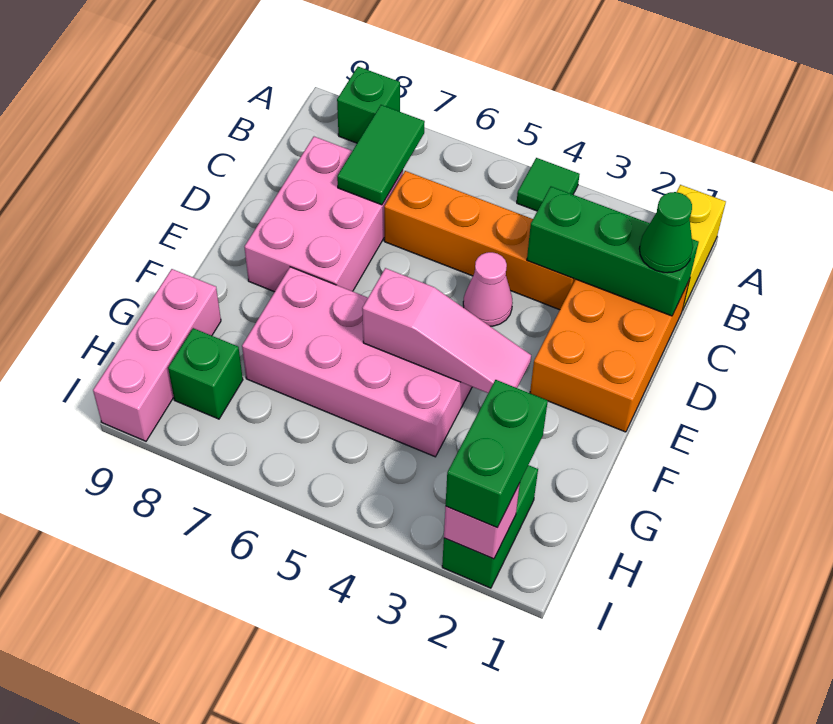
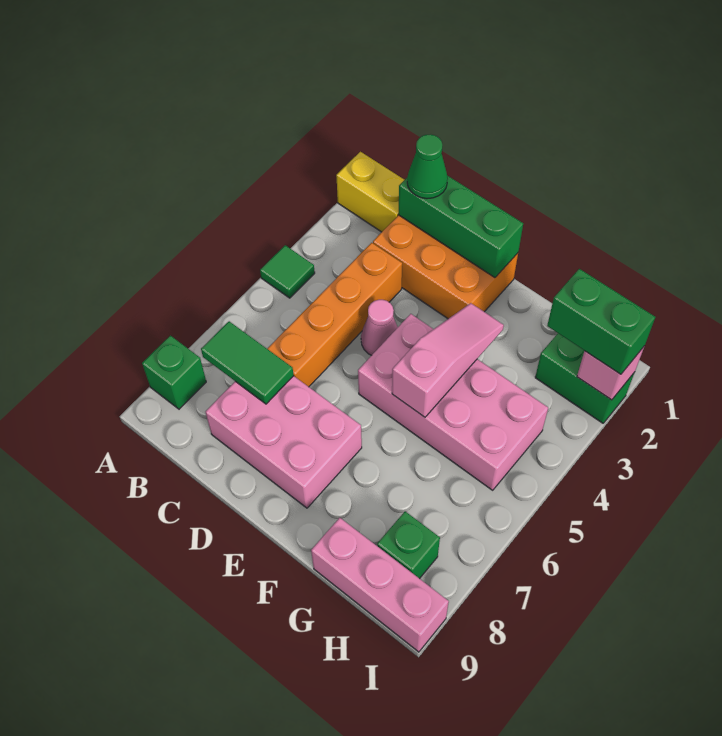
green brick C1:C3 level 2 -> green brick C1:E1 level 2
pink brick F4:G7 level 1 -> pink brick E4:H5 level 1

